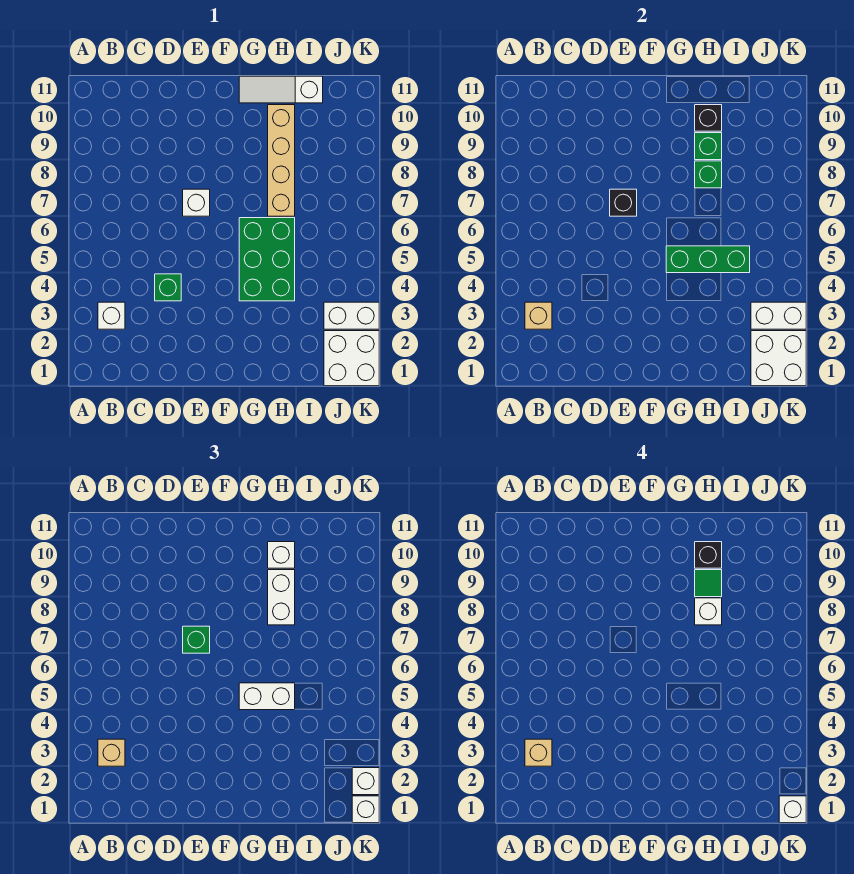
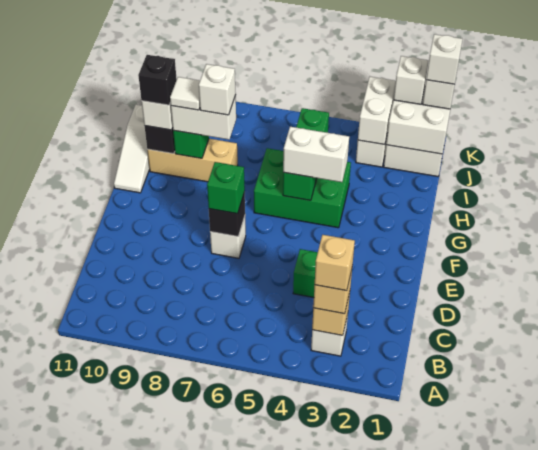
white brick G5:H5 level 3 -> white brick G4:G5 level 3
tan brick H7:H10 level 1 -> tan brick H8:H10 level 1
green brick H8 level 2 -> none
green tile H9 level 4 -> white tile H9 level 4

